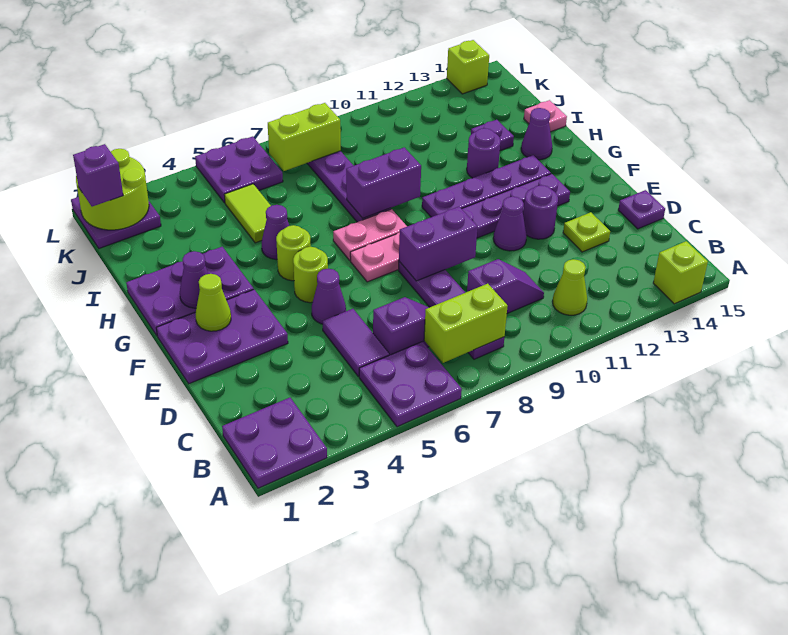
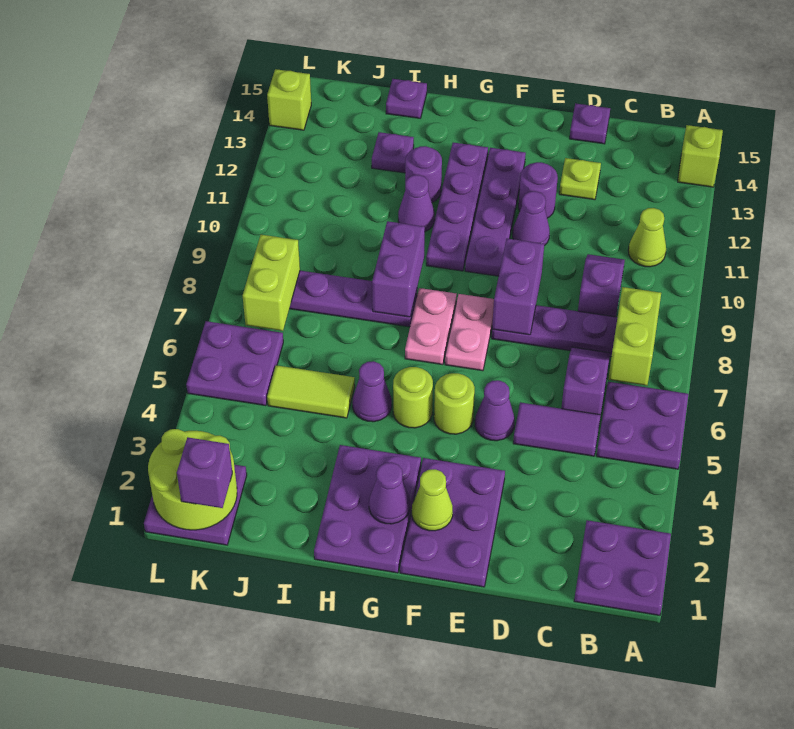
purple cone H14 level 1 -> purple cone H11 level 1
pink plate I15 level 1 -> purple plate I15 level 1

